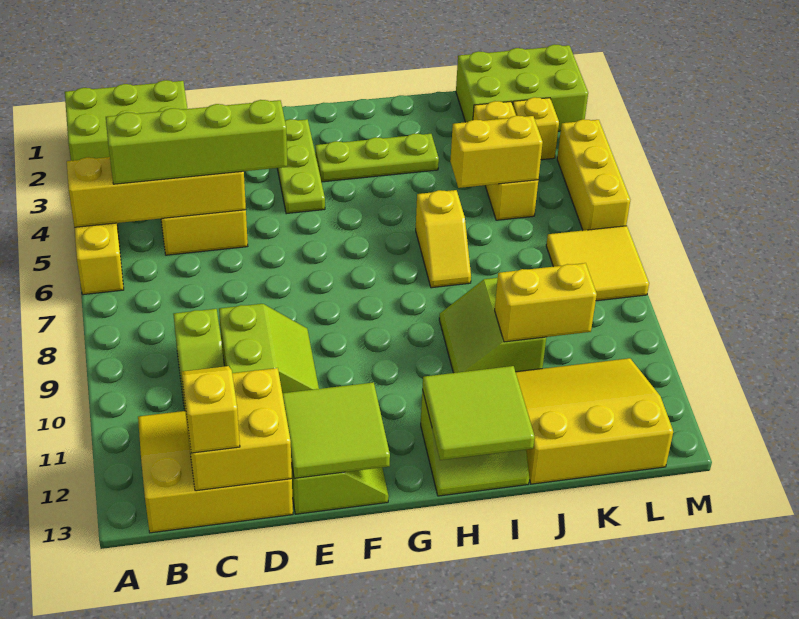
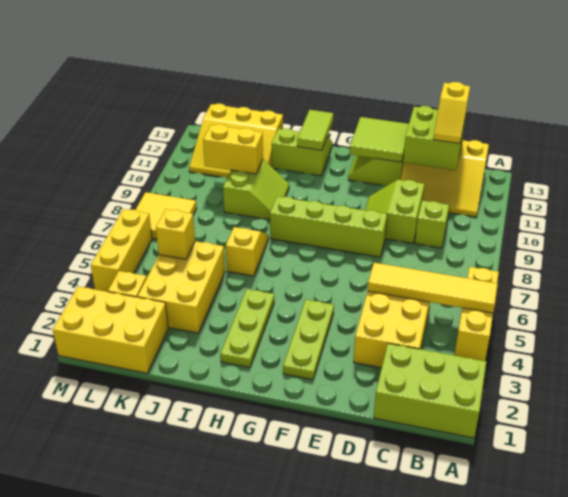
yellow brick A5:D5 level 2 -> yellow tile A5:D5 level 2
lime brick B5:E5 level 3 -> lime brick E8:H8 level 1
yellow brick C12:D13 level 2 -> lime brick C12:D13 level 2
lime plate G3:I3 level 1 -> lime plate H2:H4 level 1
lime tile H12:I13 level 2 -> lime tile H12:H13 level 2
yellow brick J5:K5 level 2 -> yellow brick K5 level 2
lime brick K1:M2 level 1 -> yellow brick K1:M2 level 1
yellow brick K3:K5 level 1 -> yellow brick J3:K5 level 1

